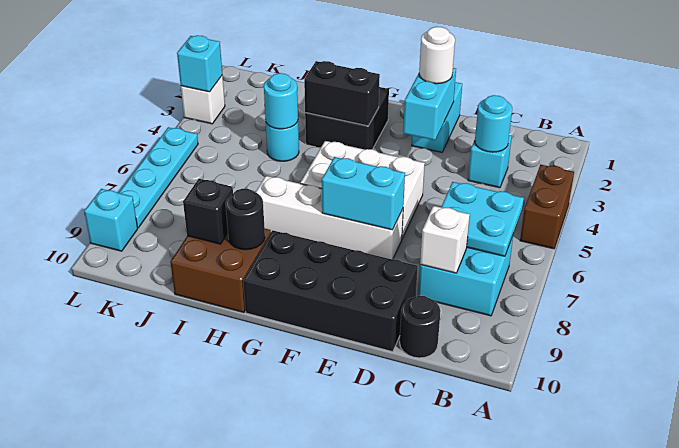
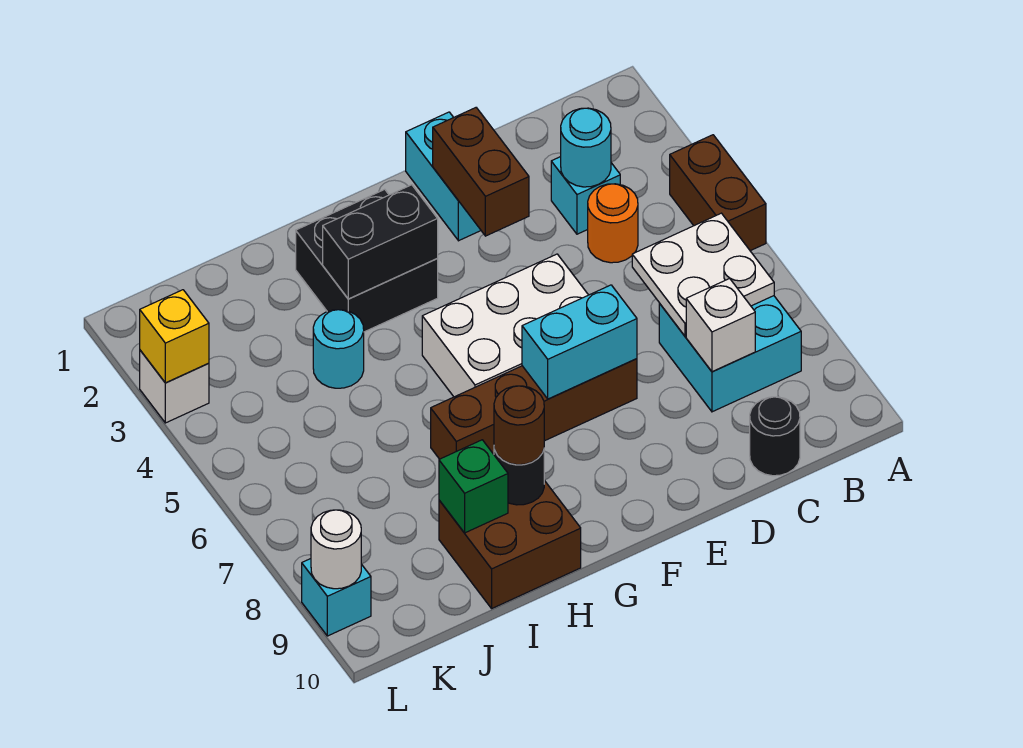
cyan plate B6:C7 level 2 -> white plate B6:C7 level 2
none -> orange round brick C4 level 1
black brick D9:G10 level 1 -> none
cyan brick E2:E3 level 2 -> brown brick E2:E3 level 2
white round brick E2 level 3 -> white round brick L9 level 2
white brick E7:H7 level 1 -> brown brick E7:H7 level 1
none -> brown round brick H9 level 3
cyan round brick I4 level 2 -> none
black brick I9 level 2 -> green brick I9 level 2
cyan brick L3 level 2 -> yellow brick L3 level 2
cyan plate L5:L8 level 1 -> none

